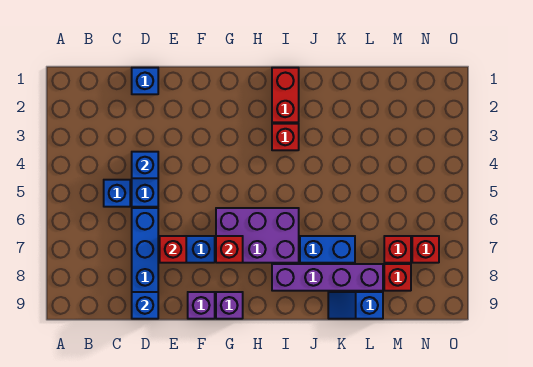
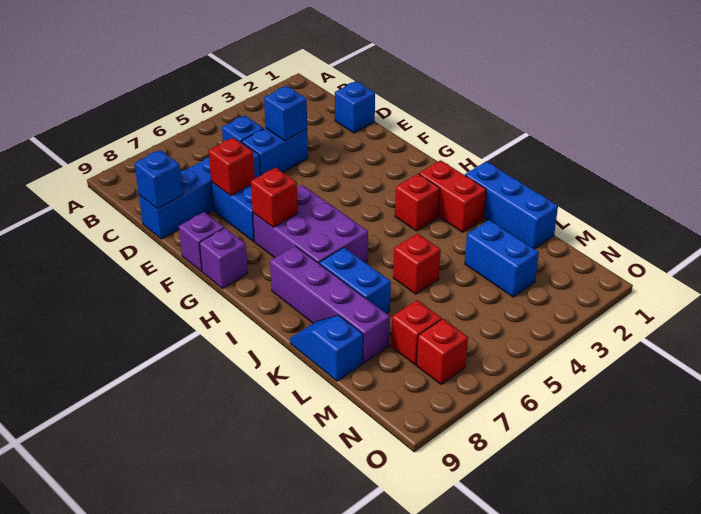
red brick I1:I2 level 1 -> red brick I2:J2 level 1
none -> blue brick J1:L1 level 1
none -> blue brick L3:M3 level 1
red brick M8 level 1 -> red brick K5 level 1

